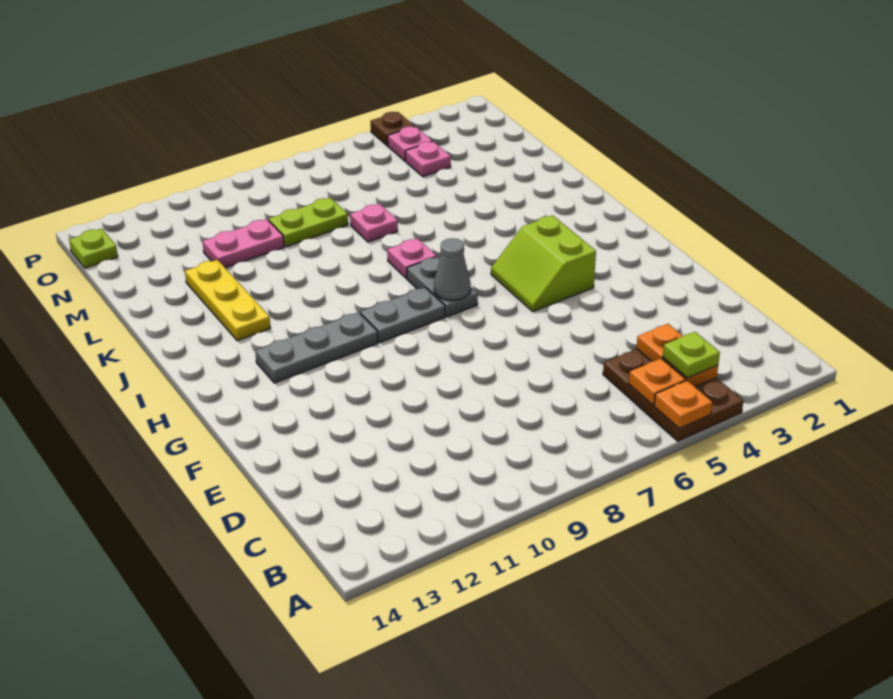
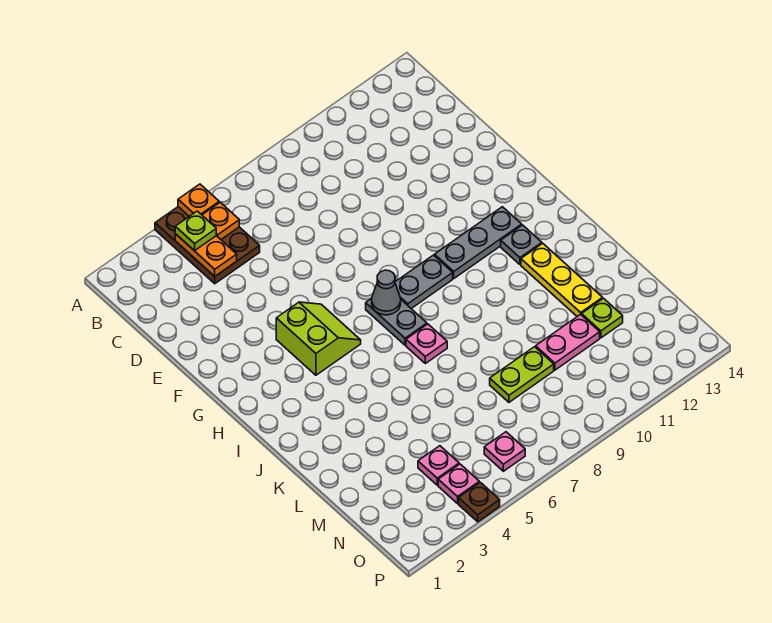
none -> grey plate I12 level 1
pink plate L7 level 1 -> pink plate O6 level 1
lime plate O14 level 1 -> lime plate M12 level 1

